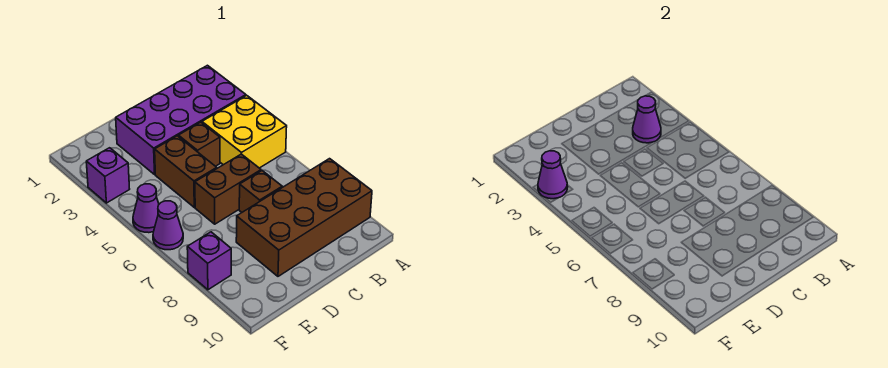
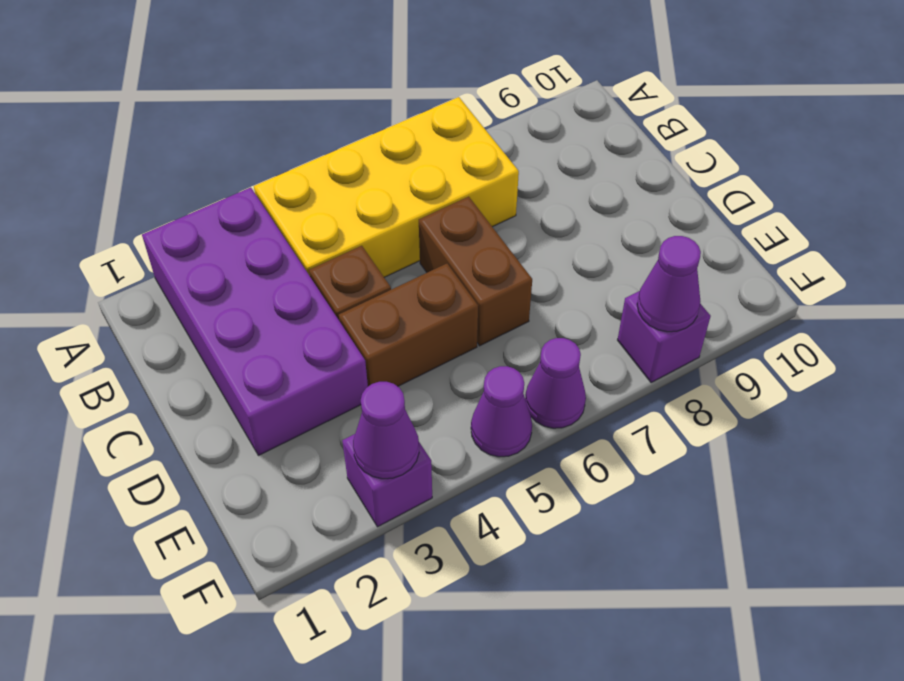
yellow brick A4:B5 level 1 -> yellow brick A4:B7 level 1
brown brick A8:D9 level 1 -> none
purple cone B3 level 2 -> purple cone F8 level 2
brown brick C7 level 1 -> none

